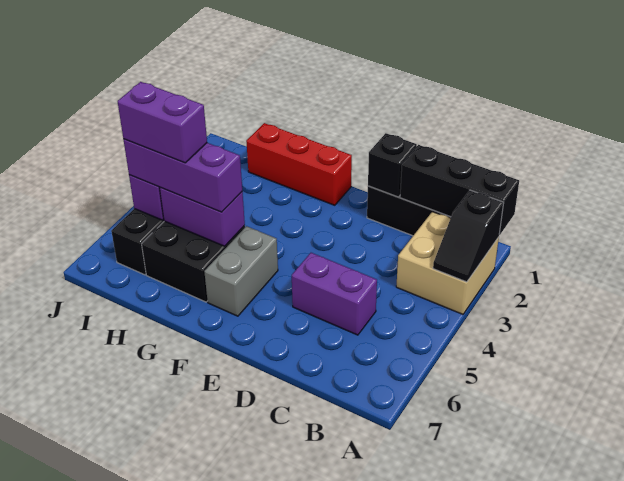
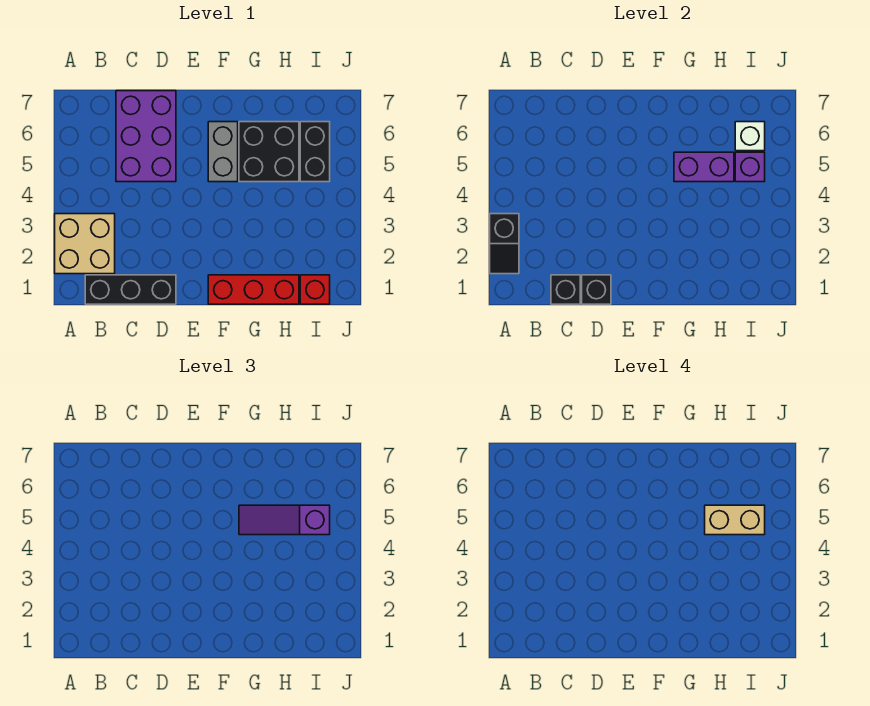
black brick A1:C1 level 2 -> black brick C1 level 2
black slope A2:A3 level 2 top 2 -> black slope A2:A3 level 2 top 3
purple brick C5:D5 level 1 -> purple brick C5:D7 level 1
purple brick G5:I5 level 3 -> purple slope G5:I5 level 3 top I
purple brick H5:I5 level 4 -> tan brick H5:I5 level 4
none -> red brick I1 level 1
none -> white brick I6 level 2

